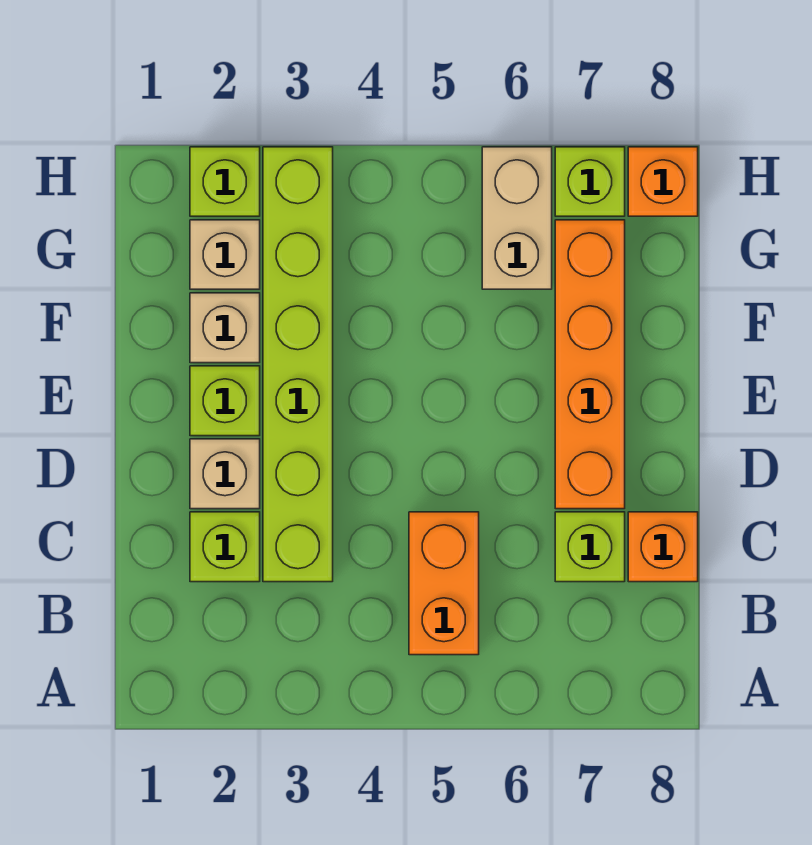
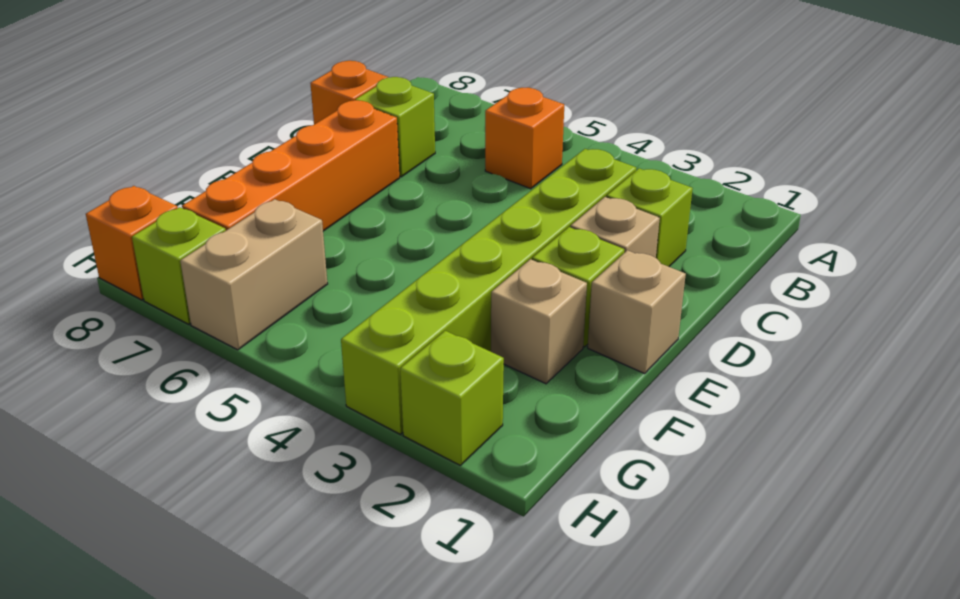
orange brick B5:C5 level 1 -> orange brick B5 level 1
tan brick G2 level 1 -> tan brick E1 level 1

